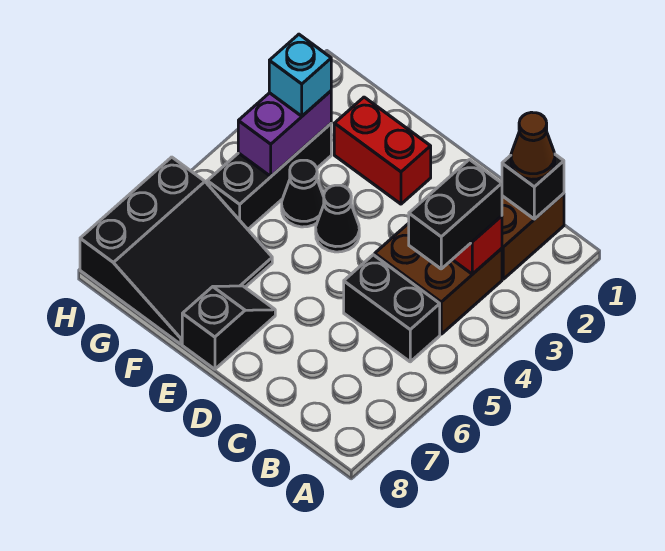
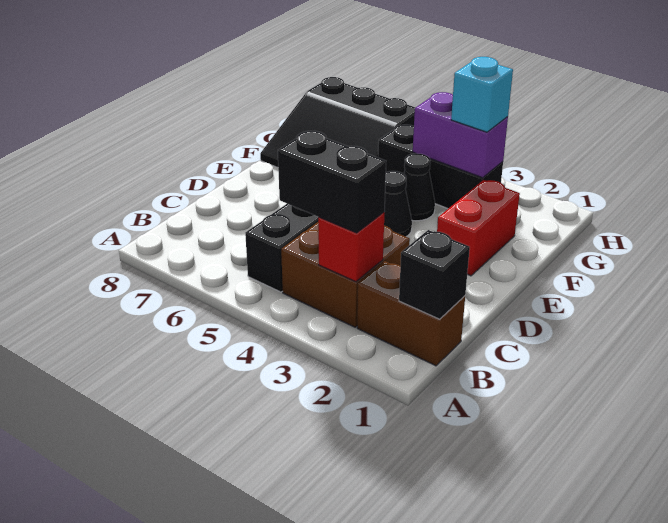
brown cone B1 level 3 -> none
black slope E7:E8 level 1 top 8 -> none

